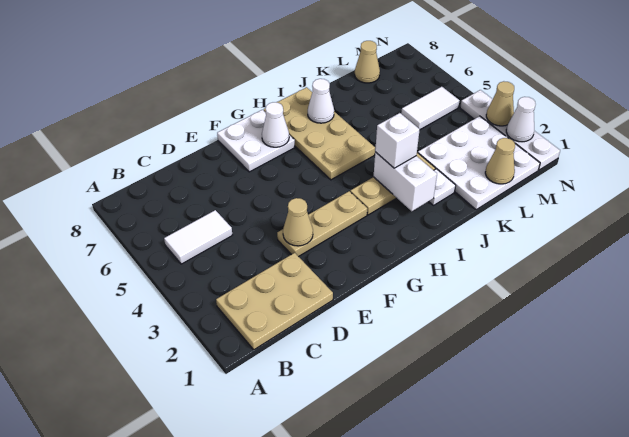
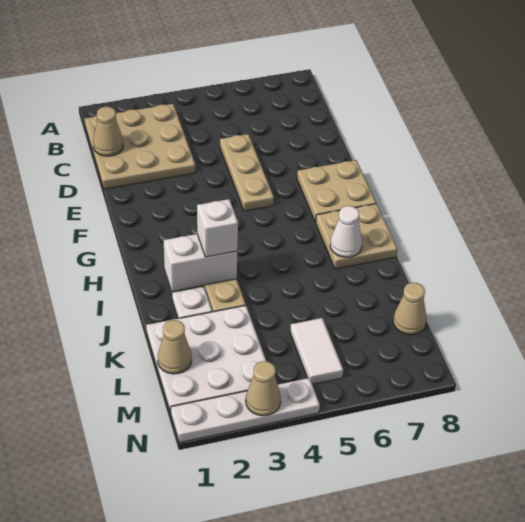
tan plate B1:D2 level 1 -> tan plate B1:D3 level 1
white tile B5:C5 level 1 -> none
tan plate E3:G3 level 1 -> tan plate D5:F5 level 1
tan cone E3 level 2 -> tan cone C1 level 2
white plate F7:G8 level 1 -> tan plate F7:G8 level 1
white cone G7 level 2 -> none
tan plate H5:I8 level 1 -> tan plate H7:I8 level 1
white cone N2 level 2 -> none

